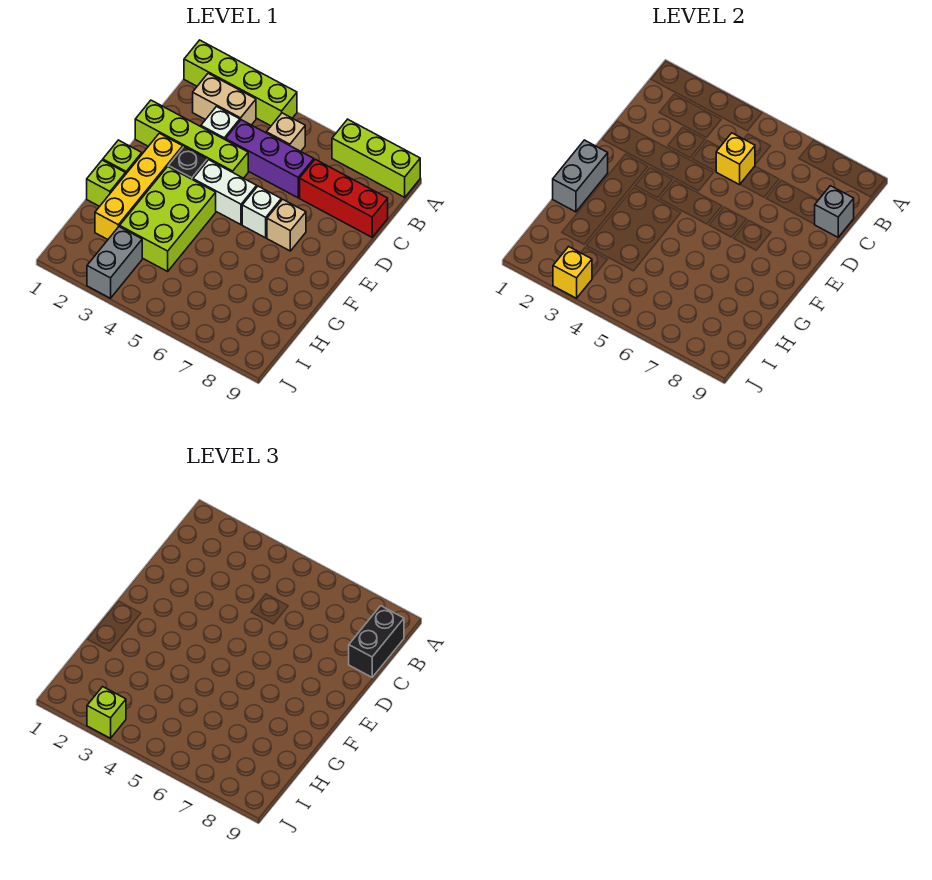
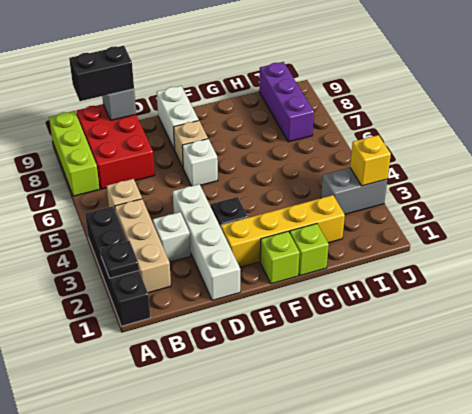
lime brick A1:A4 level 1 -> black brick A1:A4 level 1
none -> black plate A2 level 2
tan brick B2:B3 level 1 -> tan brick B2:B4 level 1
purple brick C4:C6 level 1 -> purple brick I7:I9 level 1
yellow brick C5 level 2 -> none
red brick C7:C9 level 1 -> red brick B7:C9 level 1
lime brick D1:D4 level 1 -> white brick D1:D4 level 1
white brick E4:E5 level 1 -> white brick E8:E9 level 1
grey brick F1:G1 level 2 -> none
lime brick F3:H4 level 1 -> none
lime brick J3 level 3 -> none

